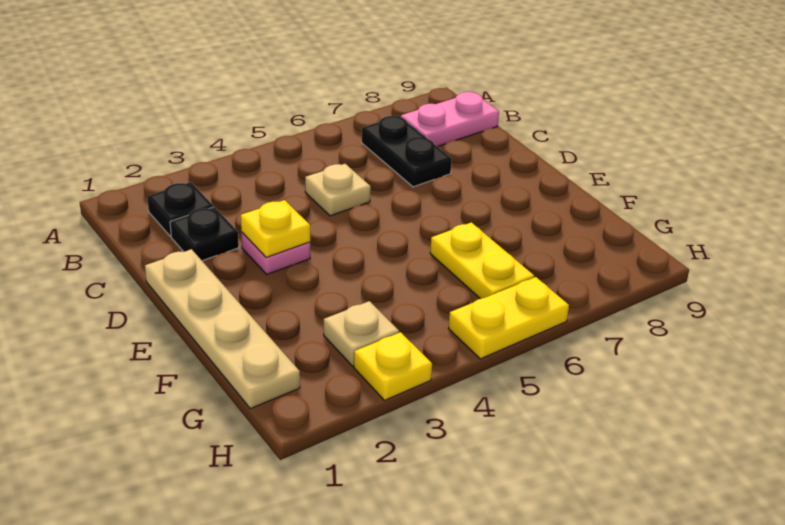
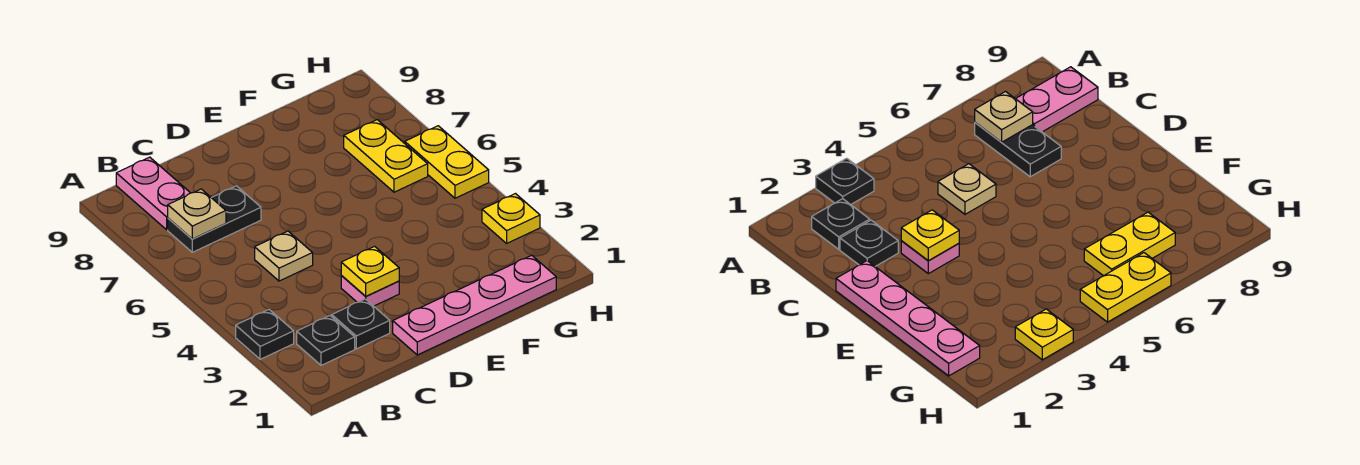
none -> black plate A3 level 1
tan plate D1:G1 level 1 -> pink plate D1:G1 level 1
yellow plate F6:G6 level 1 -> yellow plate G6:G7 level 1
tan plate G3 level 1 -> tan plate B7 level 2

